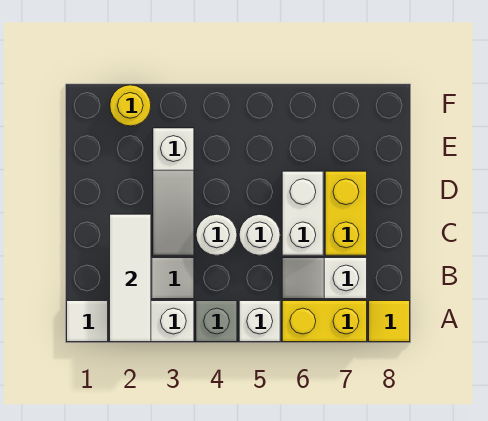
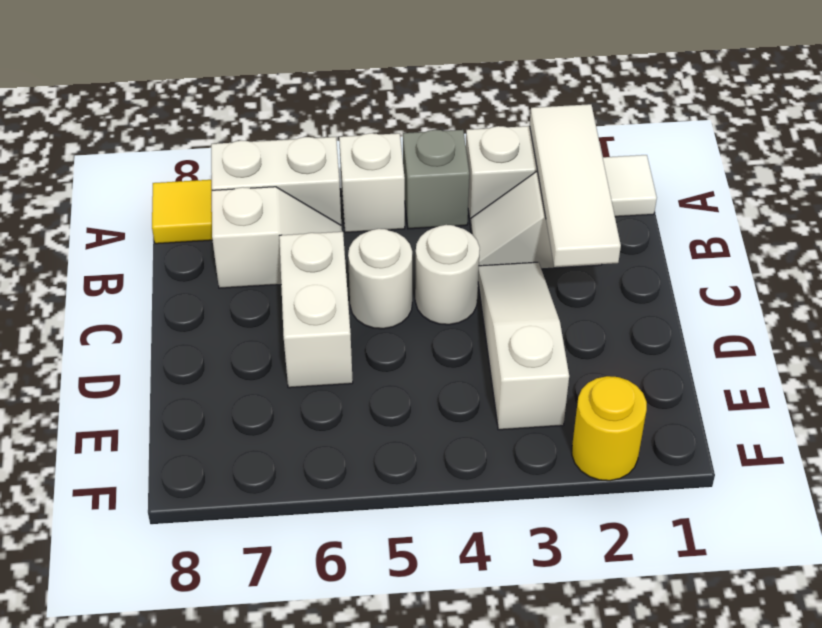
yellow brick A6:A7 level 1 -> white brick A6:A7 level 1
yellow brick C7:D7 level 1 -> none

